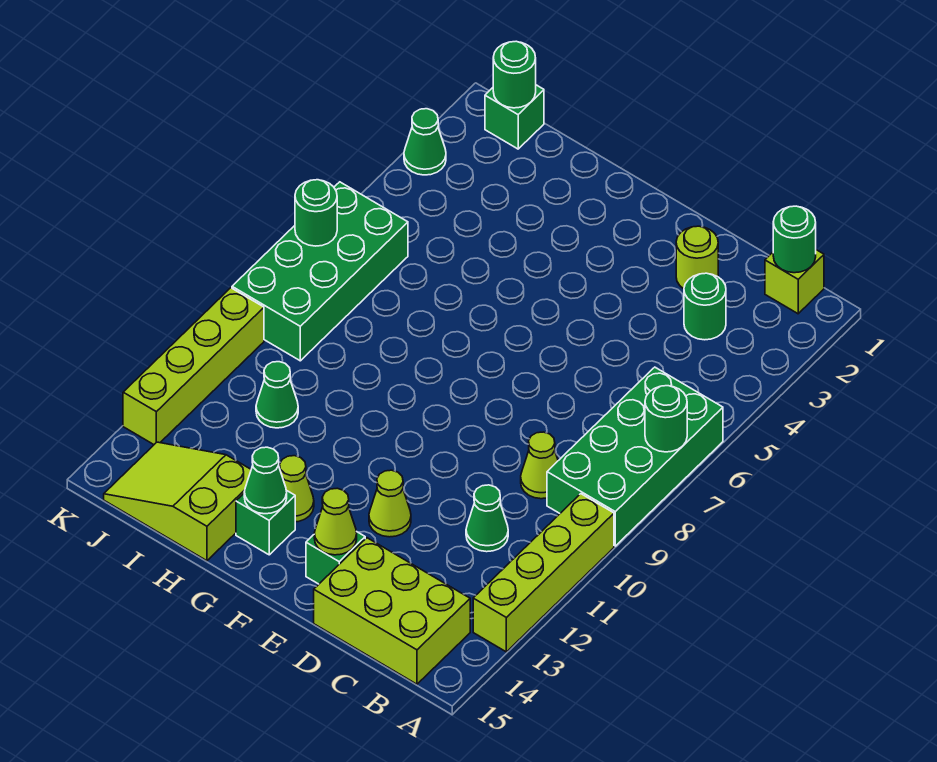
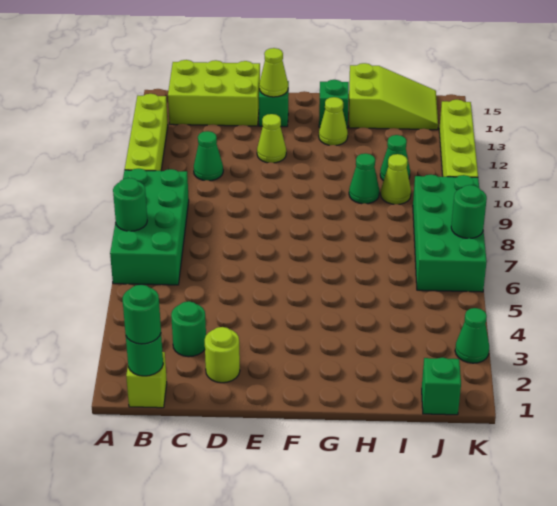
lime cone C9 level 1 -> lime cone I10 level 1
green cone G14 level 2 -> green cone H10 level 1
green round brick J1 level 2 -> green round brick B1 level 3

